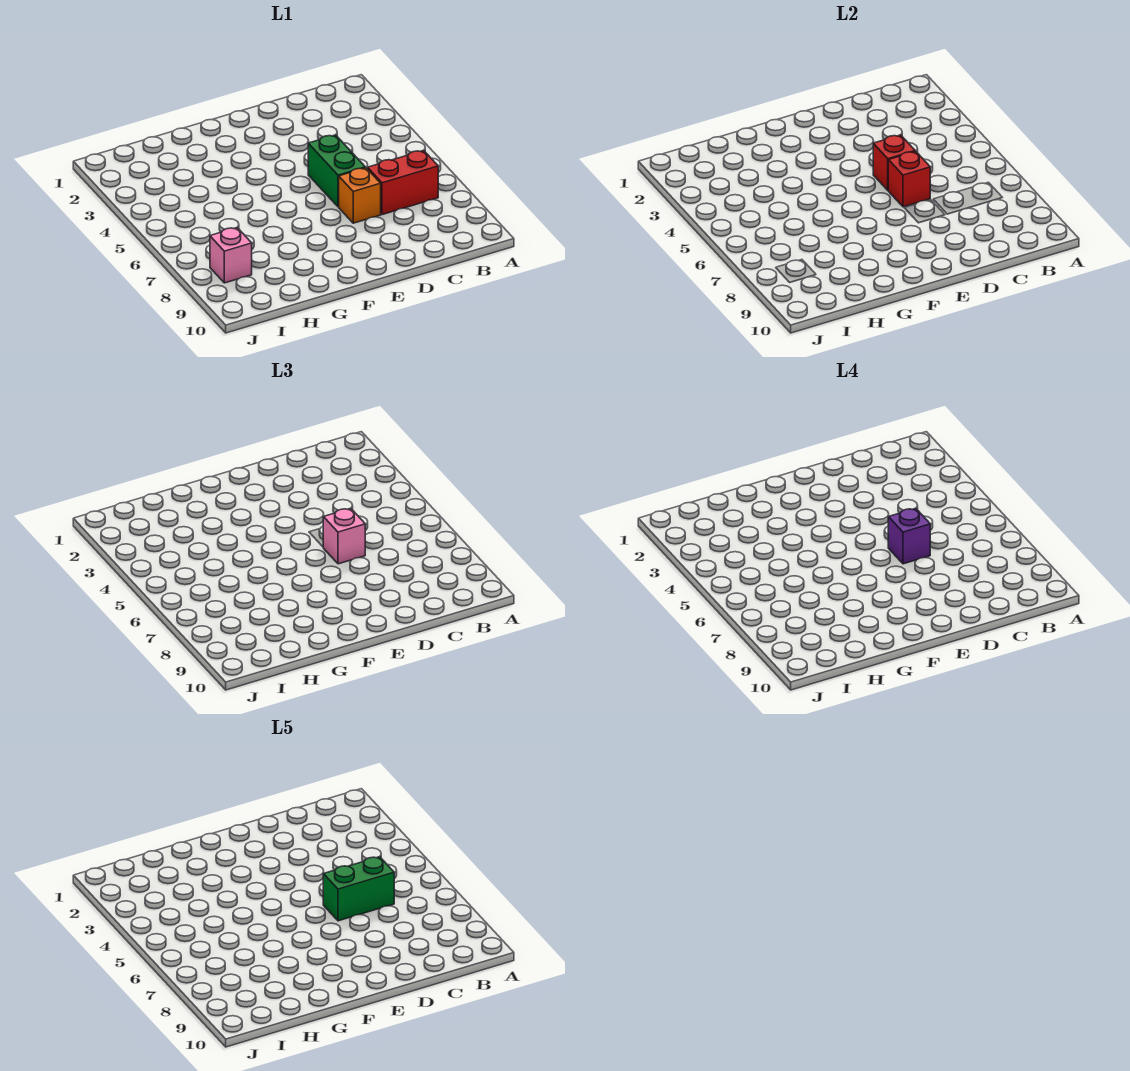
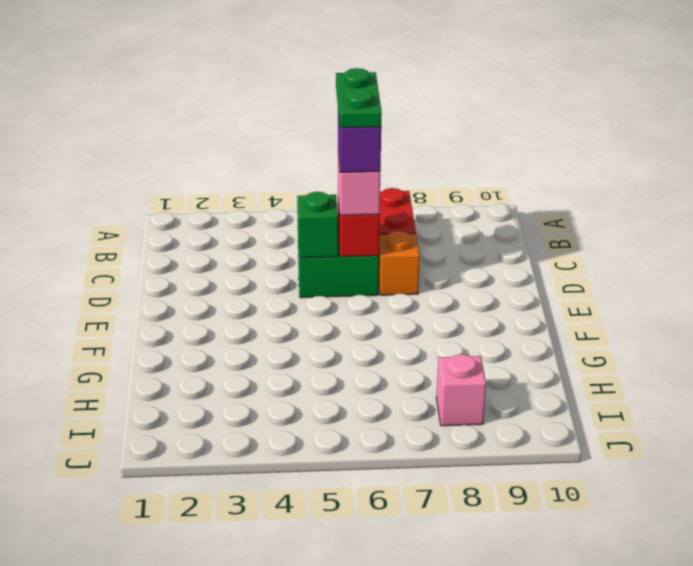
green brick C6:D6 level 5 -> green plate C6:D6 level 5
red brick D5 level 2 -> green brick D5 level 2

